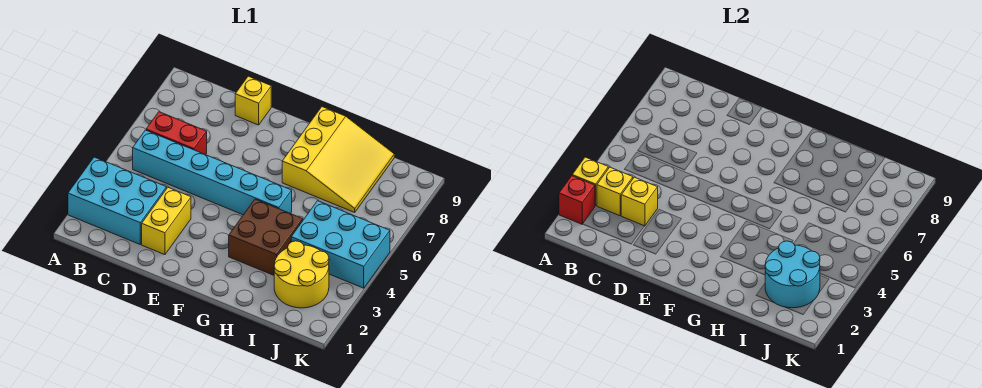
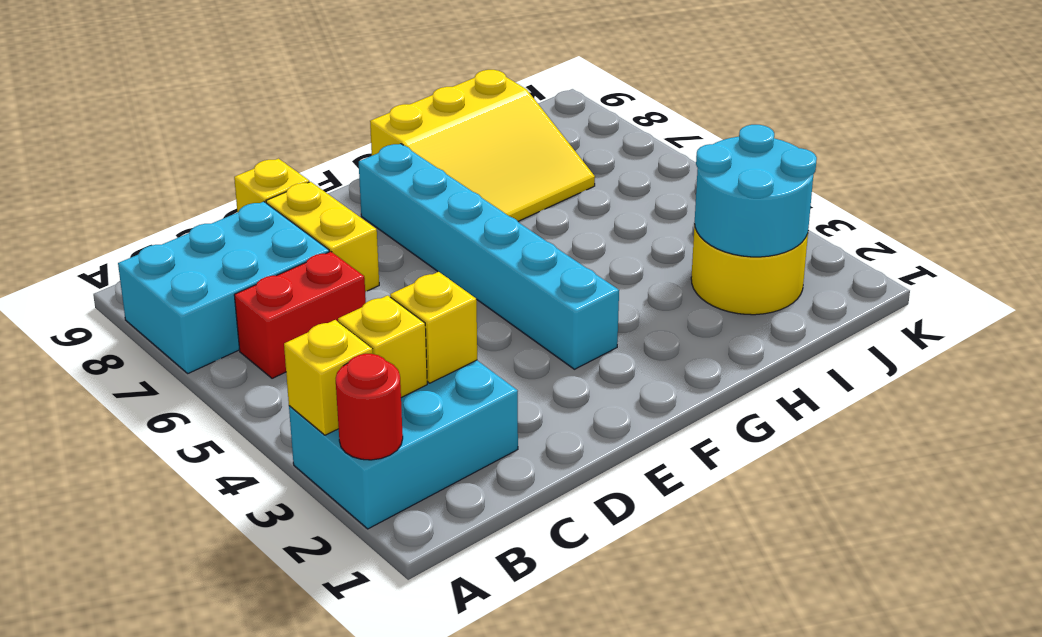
red brick A2 level 2 -> red round brick A2 level 2
cyan brick B5:G5 level 1 -> cyan brick F3:F8 level 1
yellow brick D2:D3 level 1 -> yellow brick D7:D8 level 1
brown brick G3:H4 level 1 -> none
yellow slope G7:I9 level 1 top G -> yellow slope G7:I9 level 1 top 9
cyan brick I4:K5 level 1 -> cyan brick A7:C8 level 1

